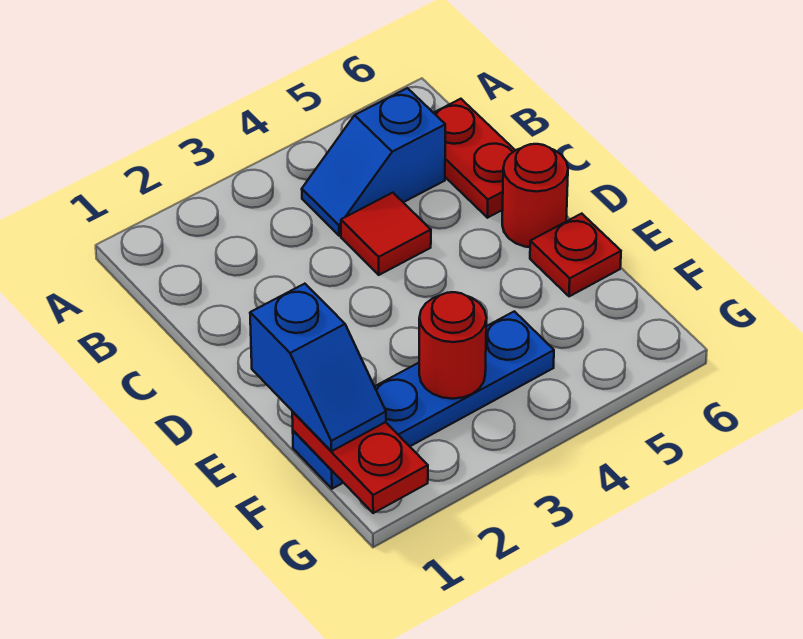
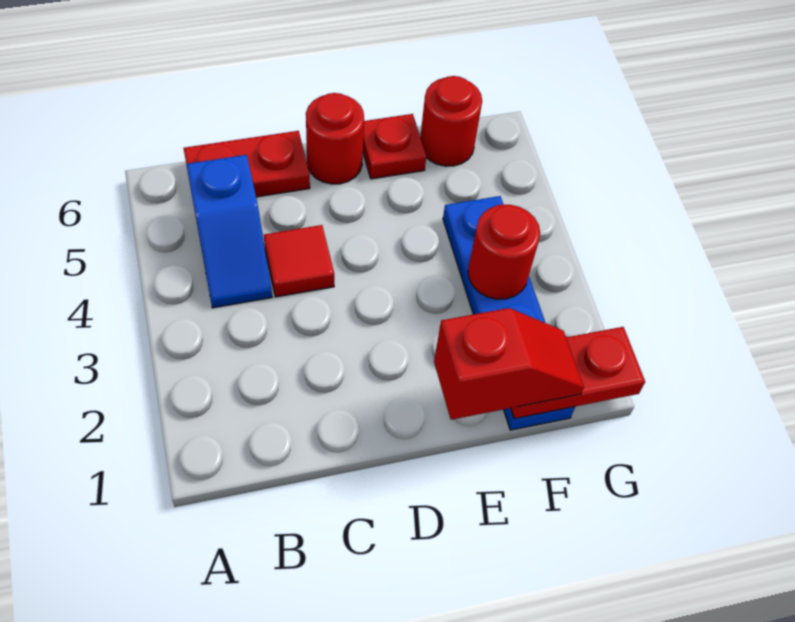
blue slope E1:F1 level 3 top E -> red slope E1:F1 level 3 top E
none -> red round brick F6 level 1

